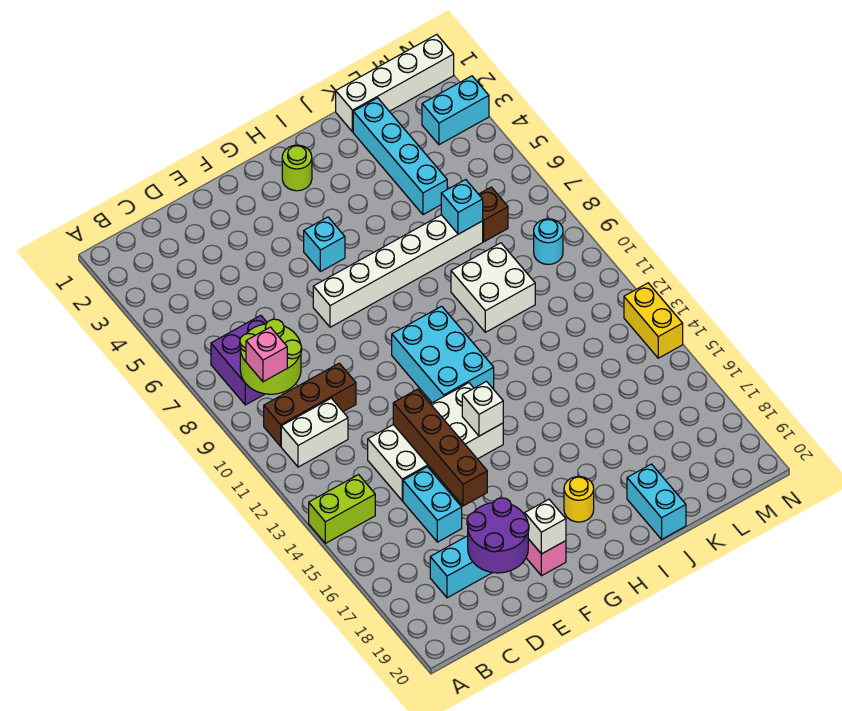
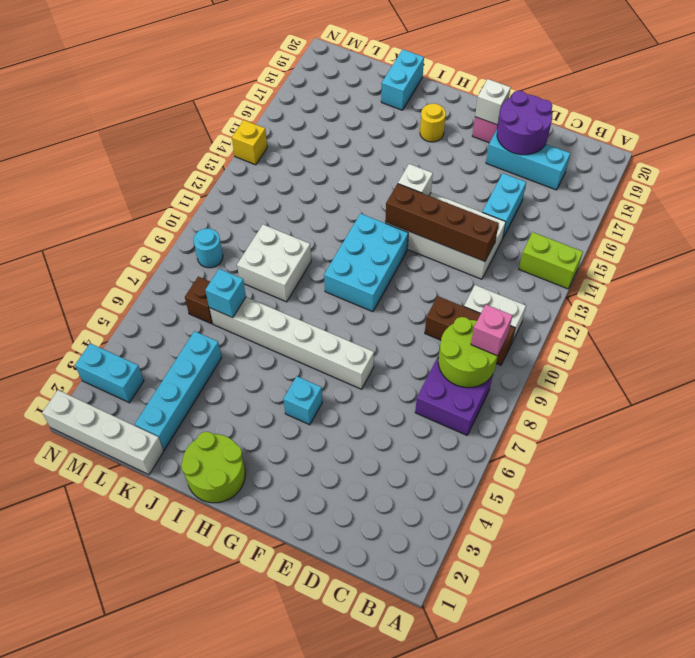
brown brick E13:E16 level 2 -> brown brick D13:G13 level 2
lime round brick H2 level 1 -> lime round brick H1:I2 level 1
yellow brick N13:N14 level 1 -> yellow brick N14 level 1

